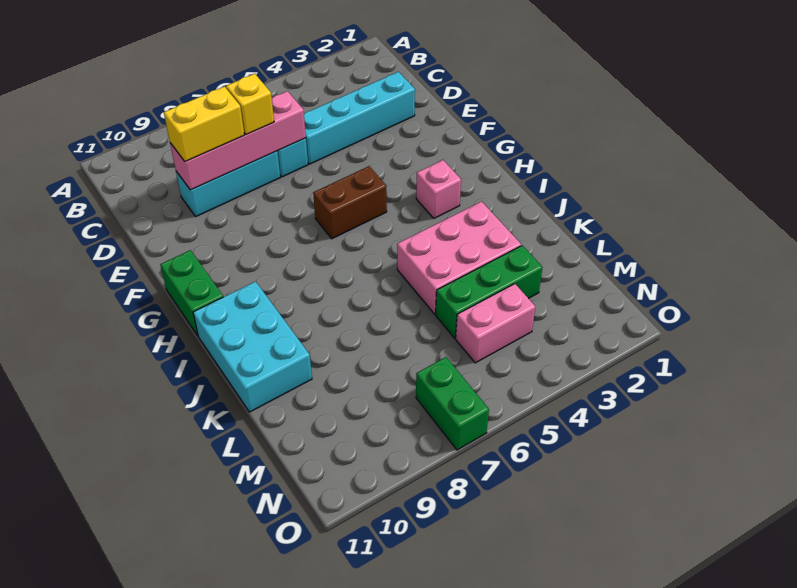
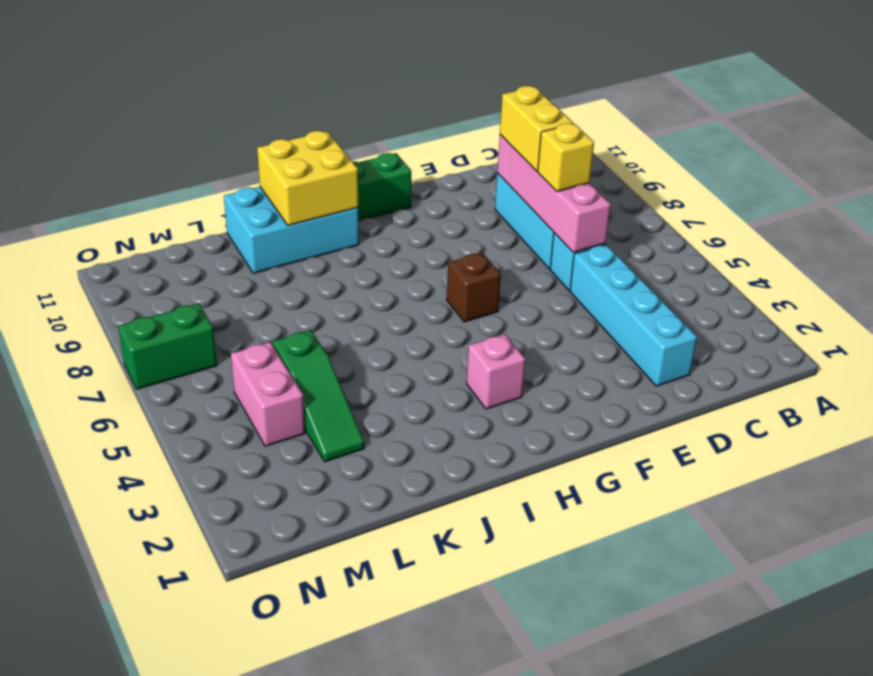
brown brick G5:G6 level 1 -> brown brick G6 level 1
none -> yellow brick I10:J11 level 2
pink brick J3:K5 level 1 -> none
green brick L3:L5 level 1 -> green slope L3:L5 level 1 top 5

